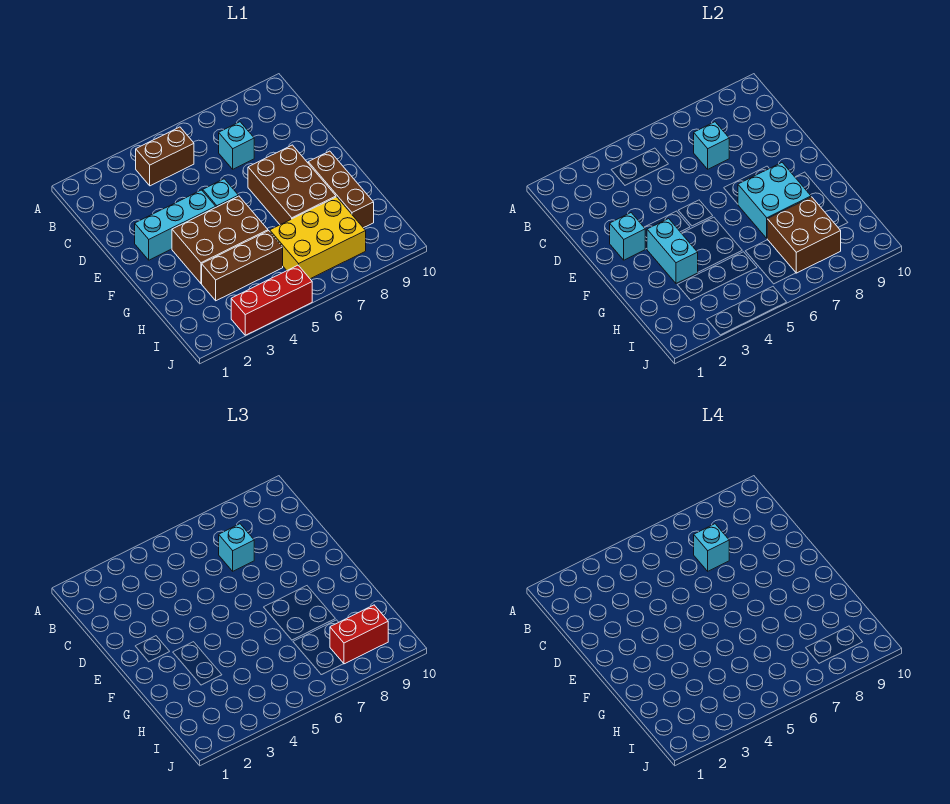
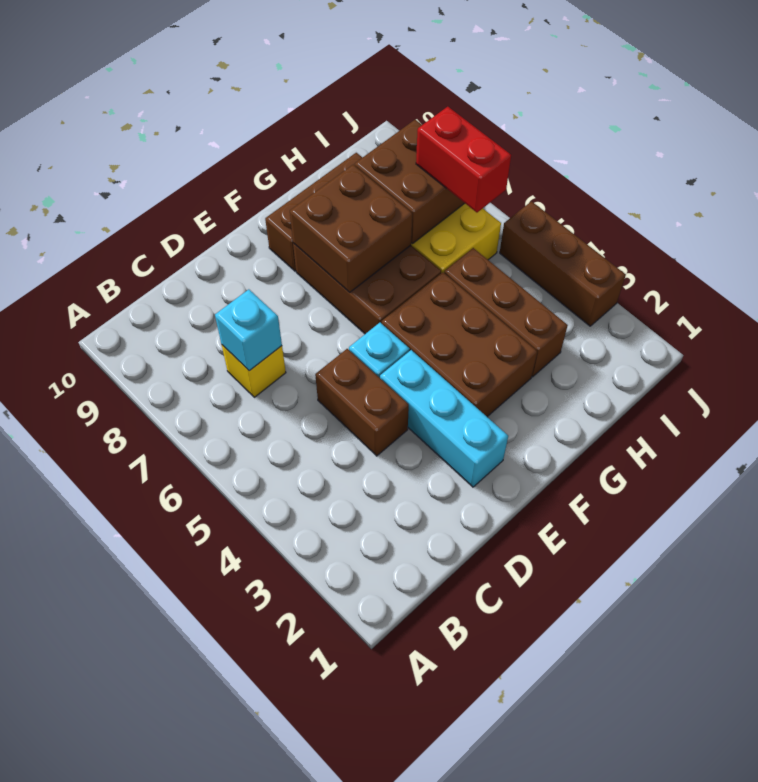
brown brick B4:B5 level 1 -> brown brick D4:D5 level 1
cyan brick C7 level 1 -> yellow brick C7 level 1
cyan brick C7 level 3 -> none
cyan brick C7 level 4 -> none
cyan brick E2 level 2 -> none
brown brick E7:G8 level 1 -> brown brick F6:G8 level 1
cyan brick F3:G3 level 2 -> none
cyan brick F7:G8 level 2 -> brown brick F7:G8 level 2
red brick I8:I9 level 3 -> red brick I6:I7 level 3
red brick J3:J5 level 1 -> brown brick J3:J5 level 1

